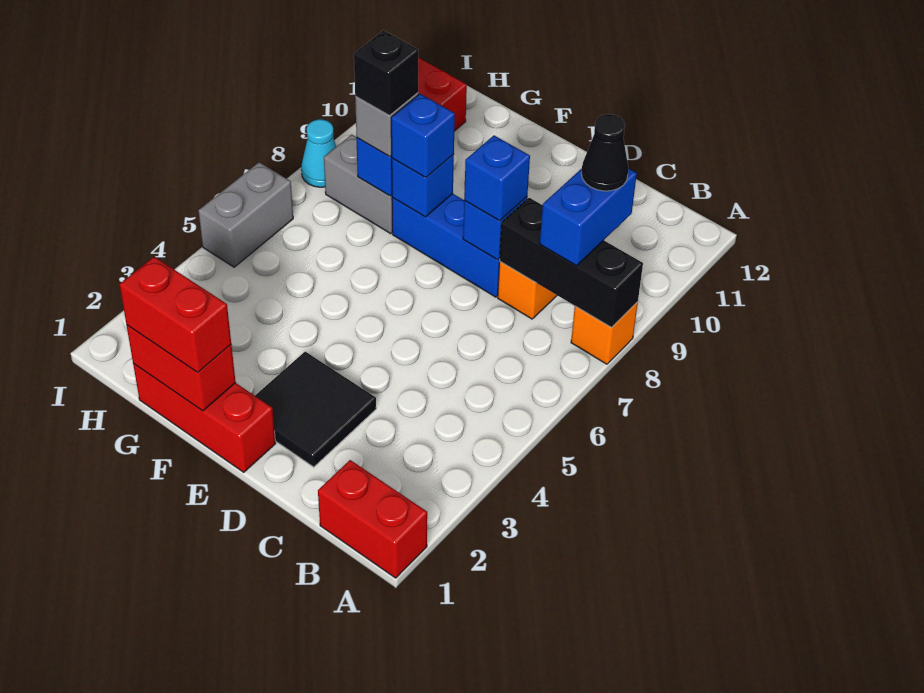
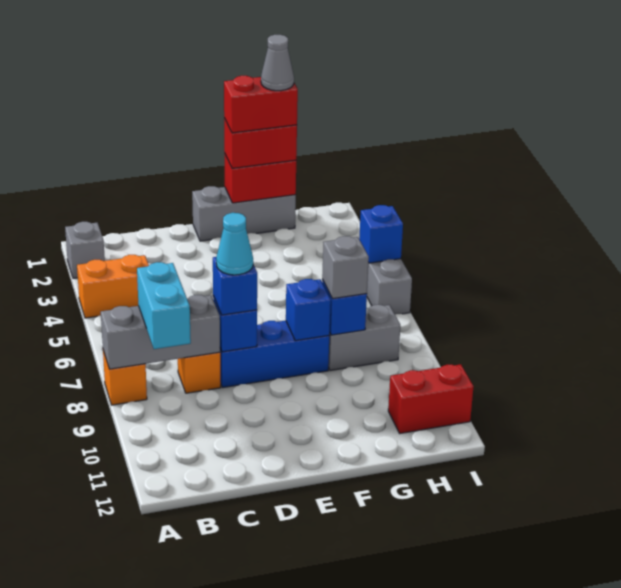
red brick A1:B1 level 1 -> red brick F1:G1 level 4
none -> grey brick A2 level 1
none -> orange brick A4:B4 level 1
black brick A8:C8 level 2 -> grey brick A8:C8 level 2
blue brick B8:B9 level 3 -> cyan brick B8:B9 level 3
black cone B9 level 4 -> none
black tile D2:E3 level 1 -> none
red brick E1:G1 level 1 -> grey brick E1:G1 level 1
blue brick F8 level 3 -> blue brick I5 level 2
none -> grey cone G1 level 5
black brick G8 level 4 -> none
cyan cone I8 level 1 -> cyan cone D8 level 4

